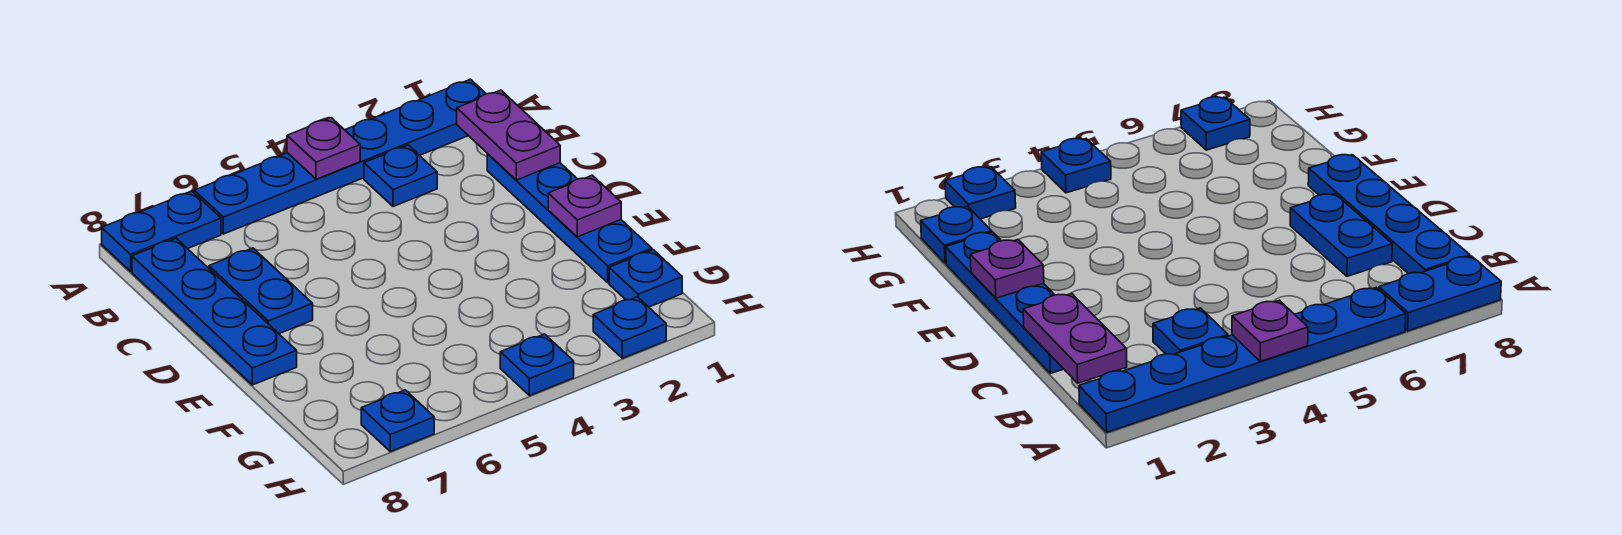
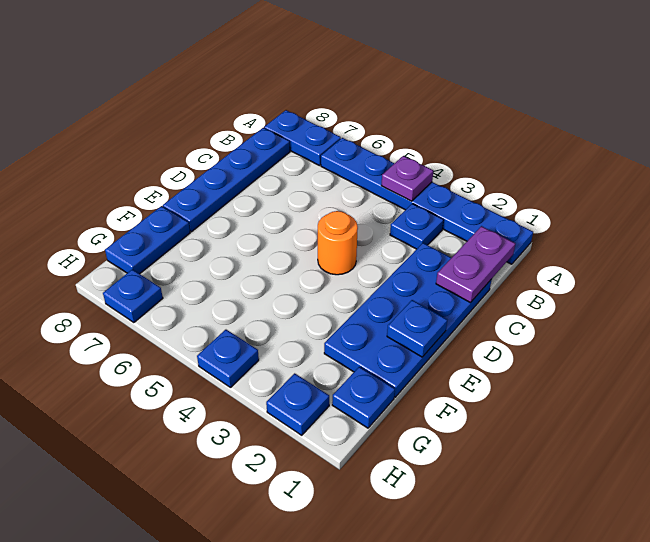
blue plate C1:F1 level 1 -> blue plate C1:F2 level 1
blue plate C7:D7 level 1 -> blue plate F8:G8 level 1
none -> orange round brick D4 level 1
purple plate E1 level 2 -> blue plate E1 level 2

